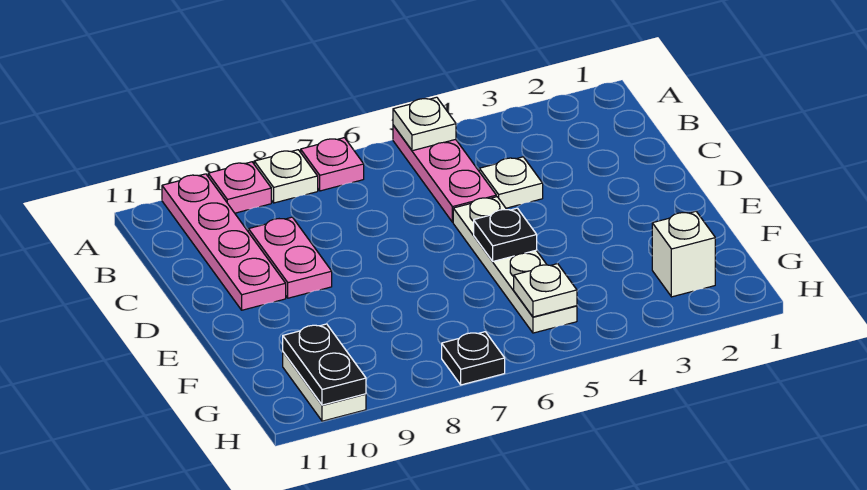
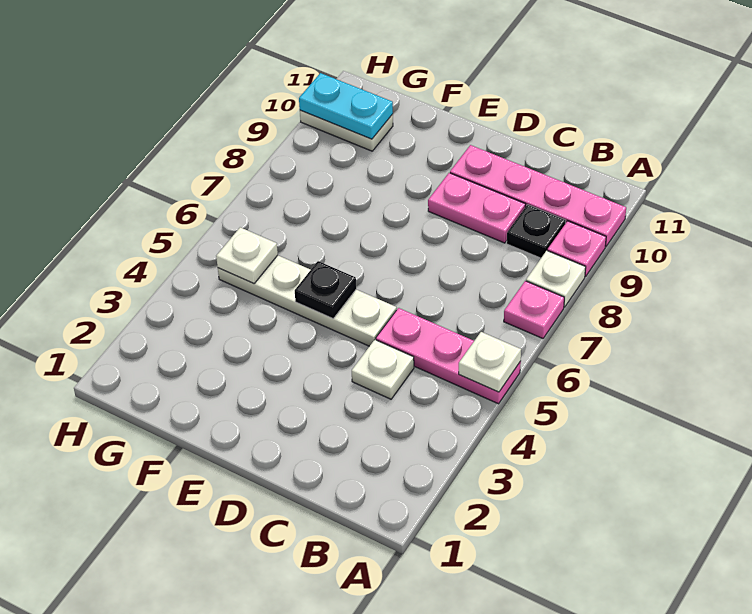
white brick G2 level 1 -> none
black plate G10:H10 level 2 -> cyan plate G10:H10 level 2
black plate H7 level 1 -> black plate B9 level 1

